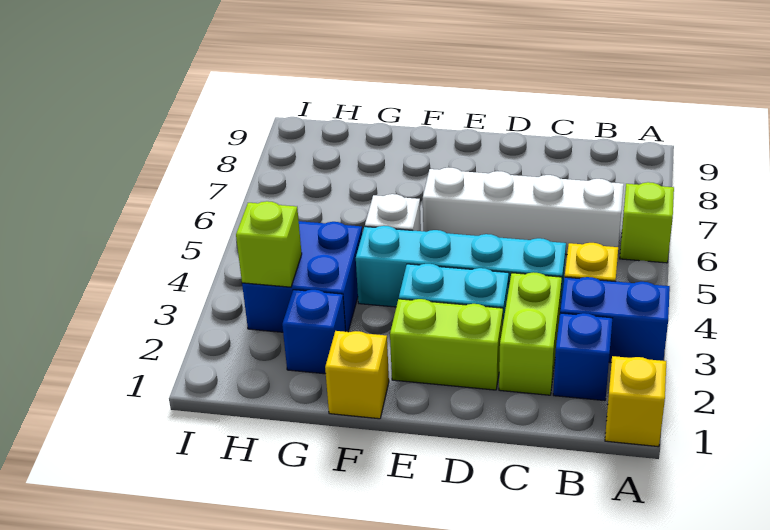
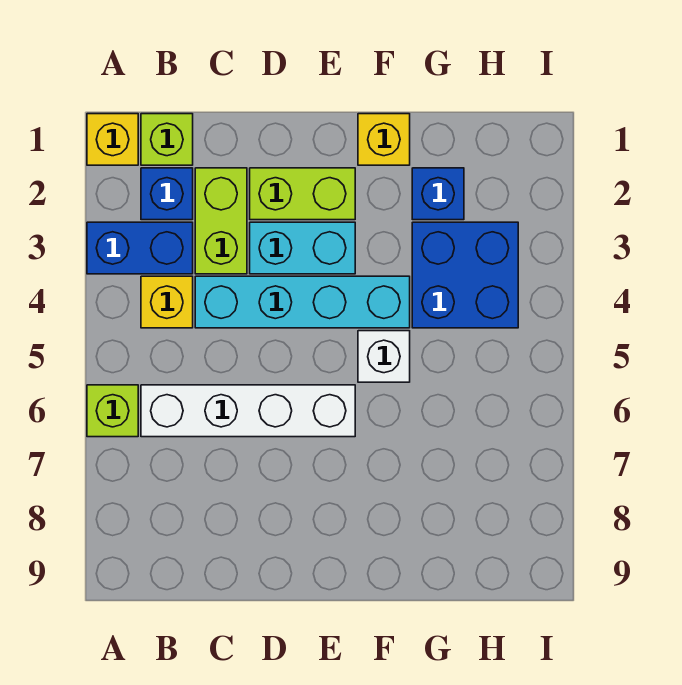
lime brick H3 level 2 -> lime brick B1 level 1

